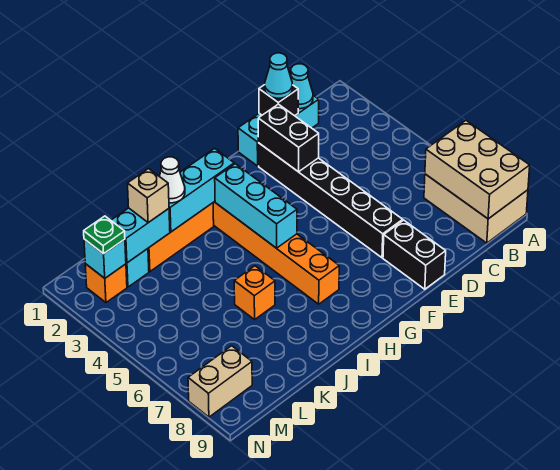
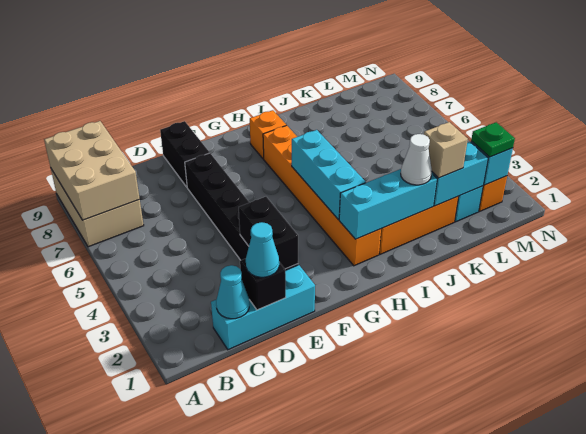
orange brick J6 level 1 -> orange brick H8 level 1
tan brick M8:N8 level 1 -> none

